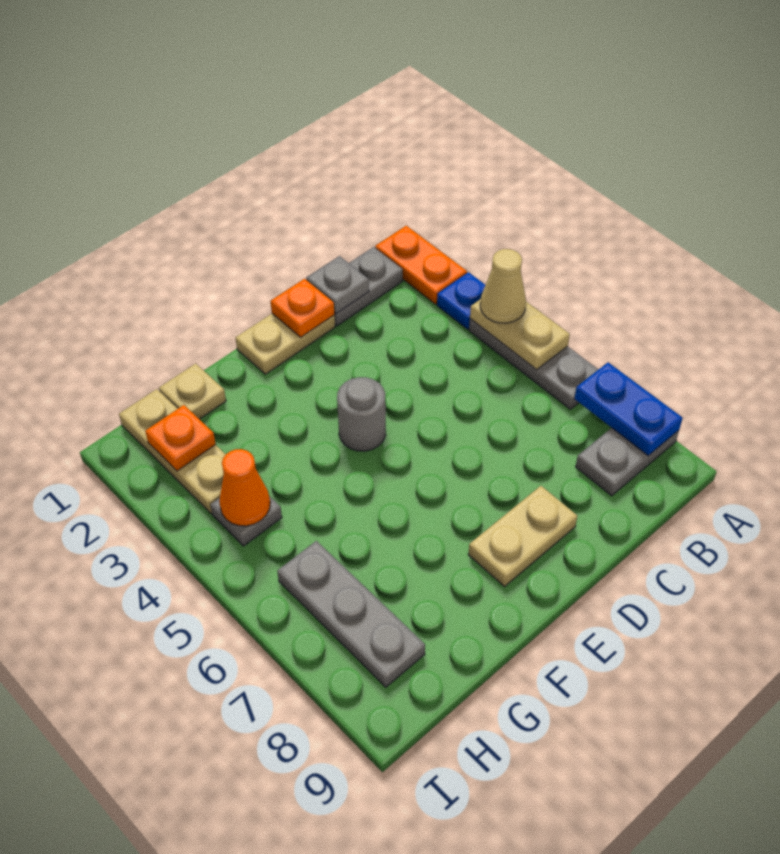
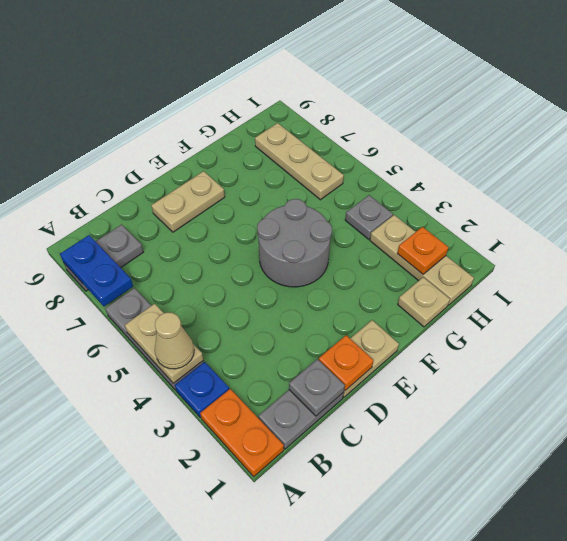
grey round brick E4 level 1 -> grey round brick E4:F5 level 1
orange cone H4 level 2 -> none
grey plate H6:H8 level 1 -> tan plate H6:H8 level 1

